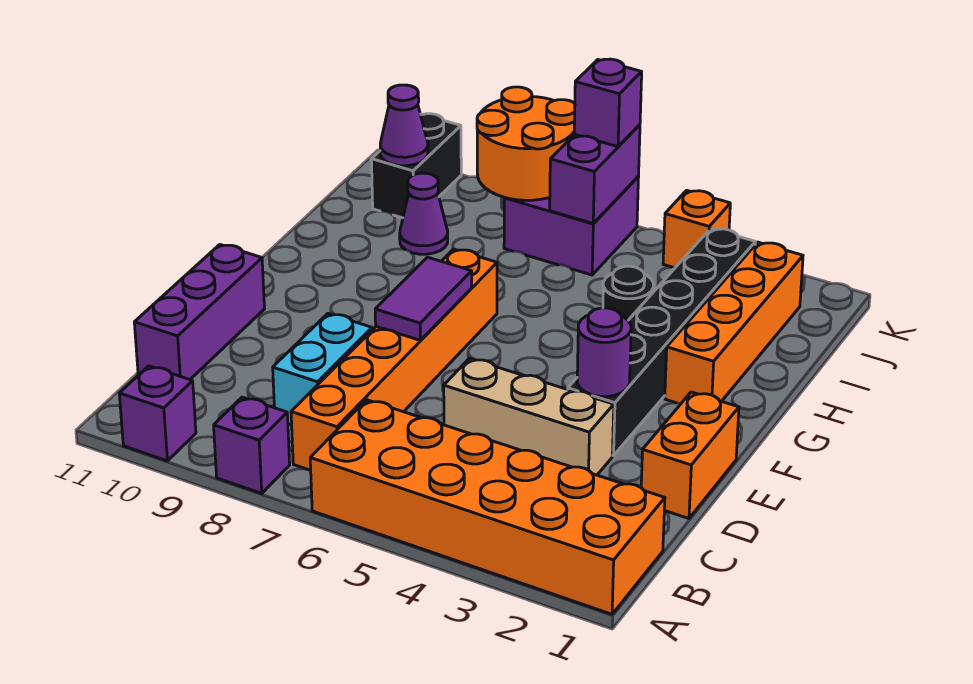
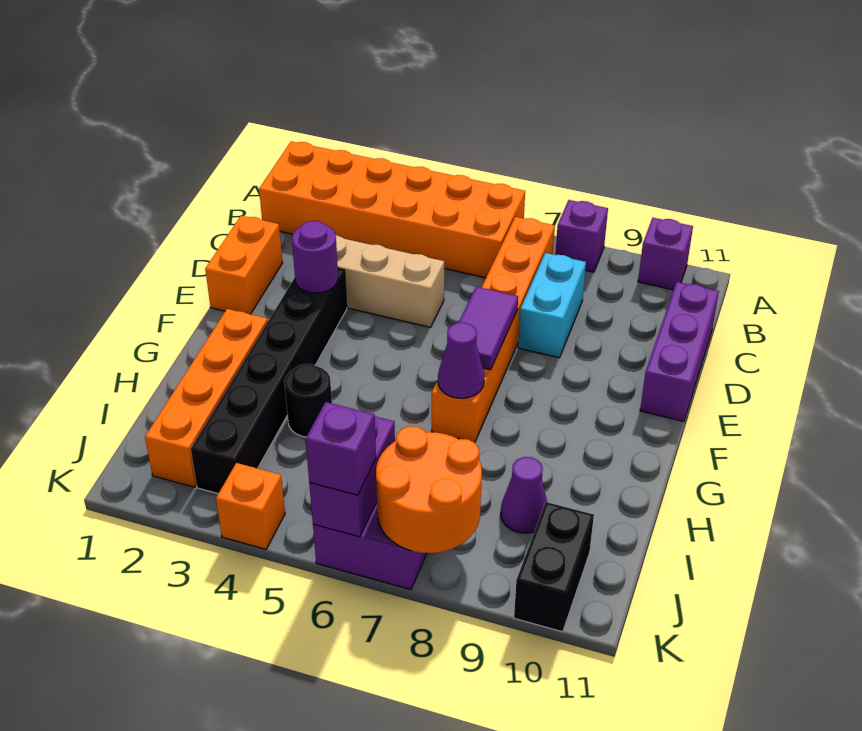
purple cone J10 level 2 -> purple cone G7 level 2

